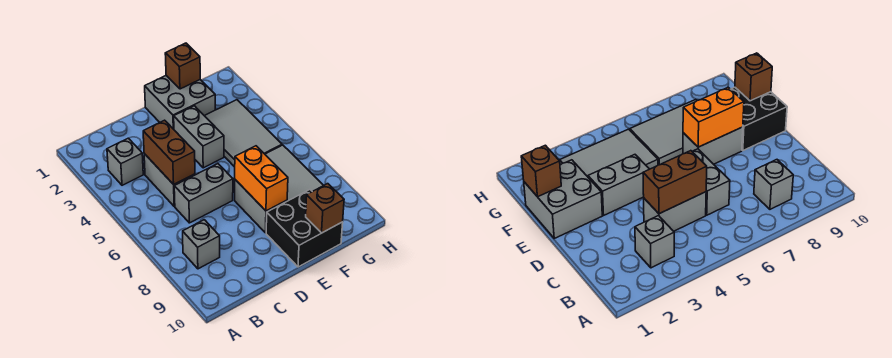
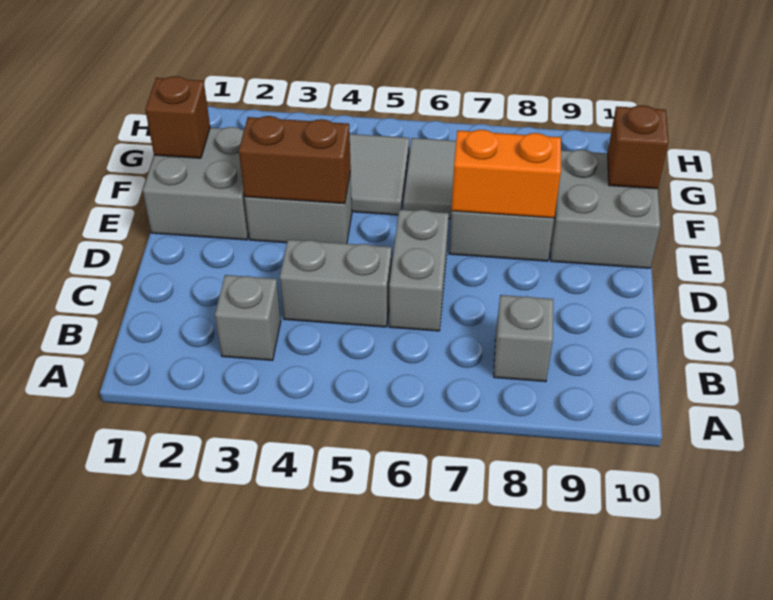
brown brick C4:C5 level 2 -> brown brick E3:E4 level 2
black brick E9:F10 level 1 -> grey brick E9:F10 level 1

